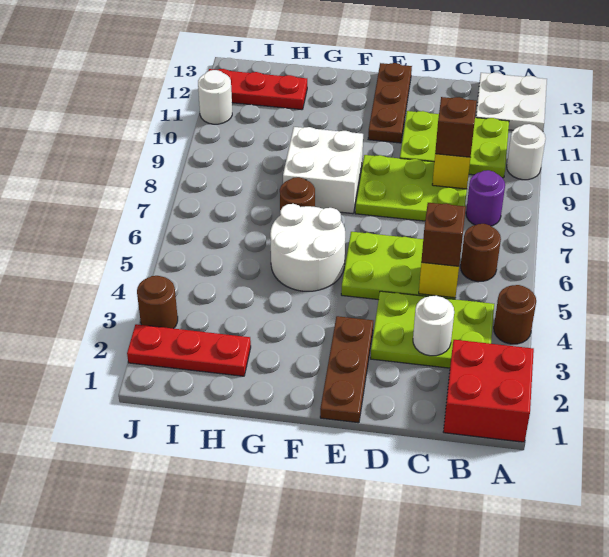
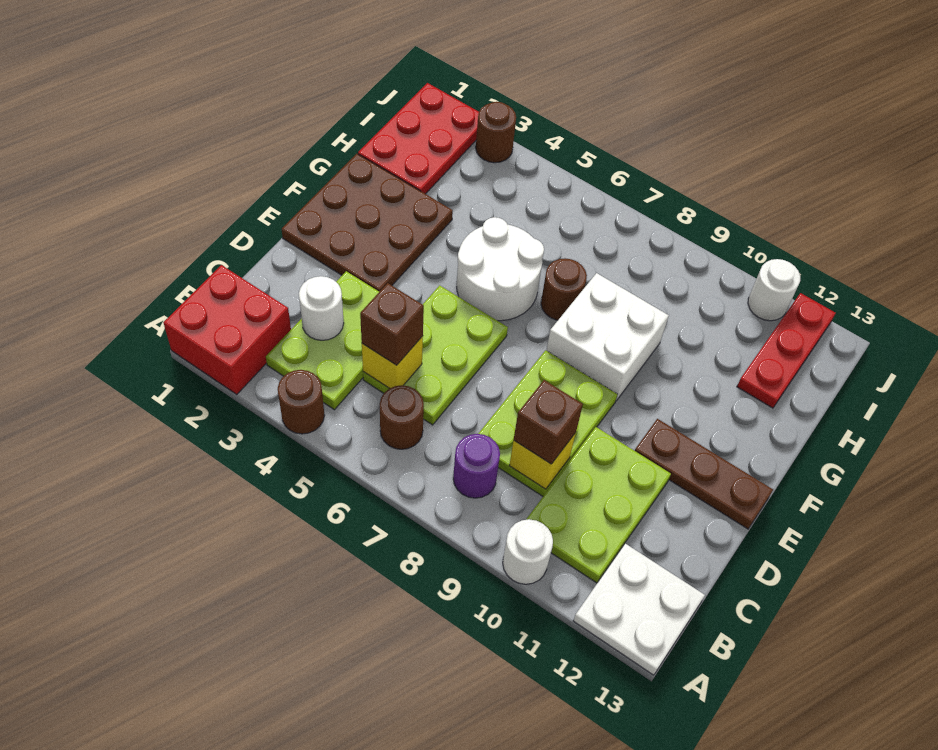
brown plate E1:E3 level 1 -> brown plate E1:G3 level 1
red plate H2:J2 level 1 -> red plate H1:J2 level 1

